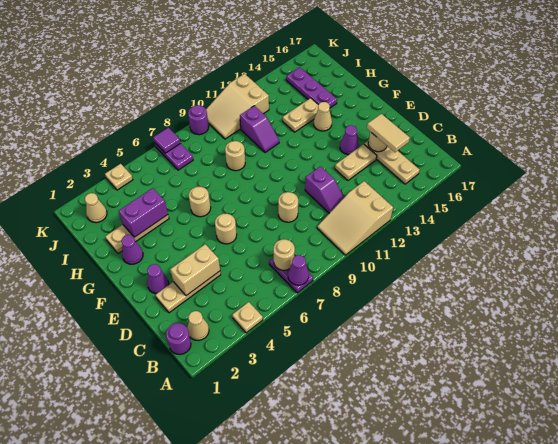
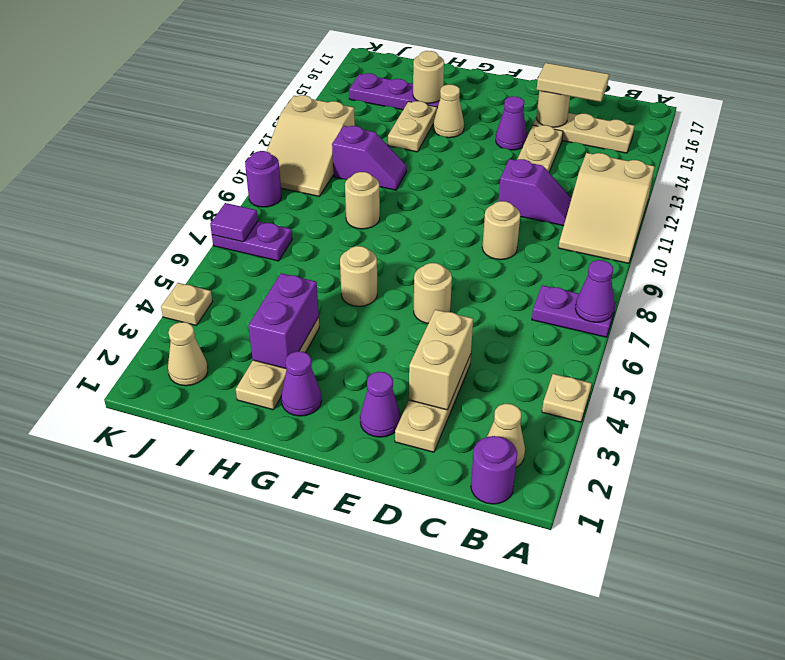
tan round brick B7 level 2 -> tan round brick H15 level 2

